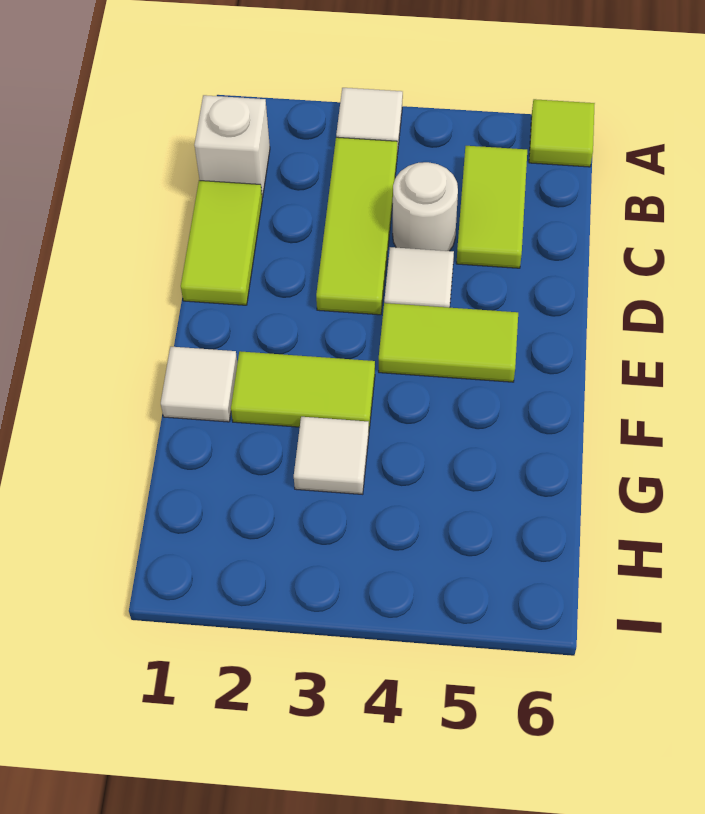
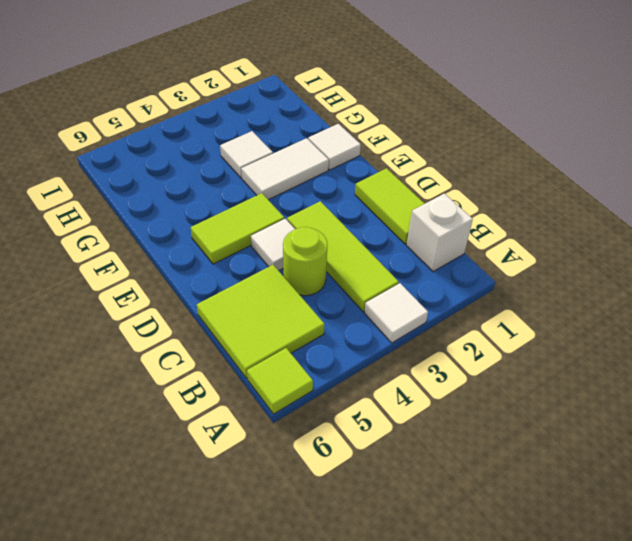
lime tile B5:C5 level 1 -> lime tile B5:C6 level 1
white round brick C4 level 1 -> lime round brick C4 level 1
lime tile F2:F3 level 1 -> white tile F2:F3 level 1

